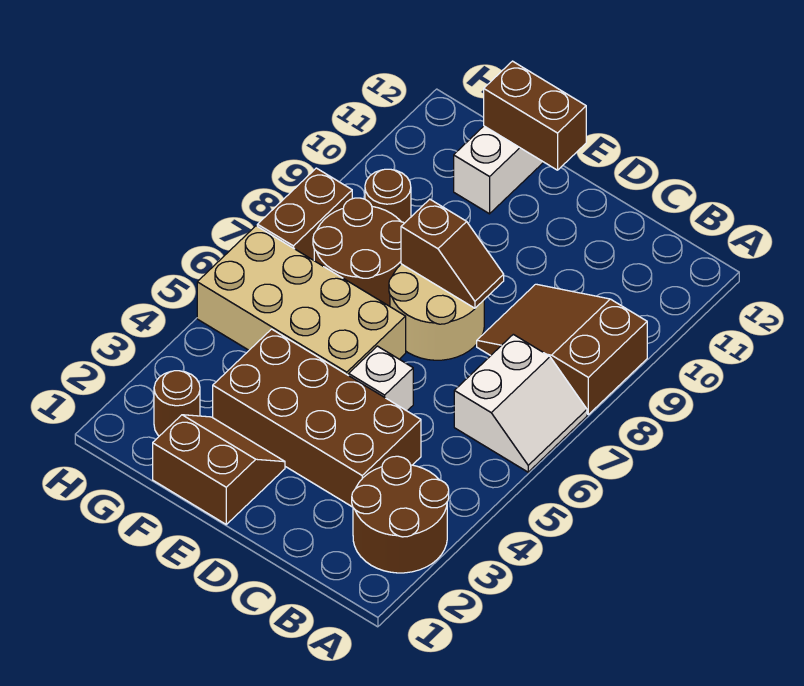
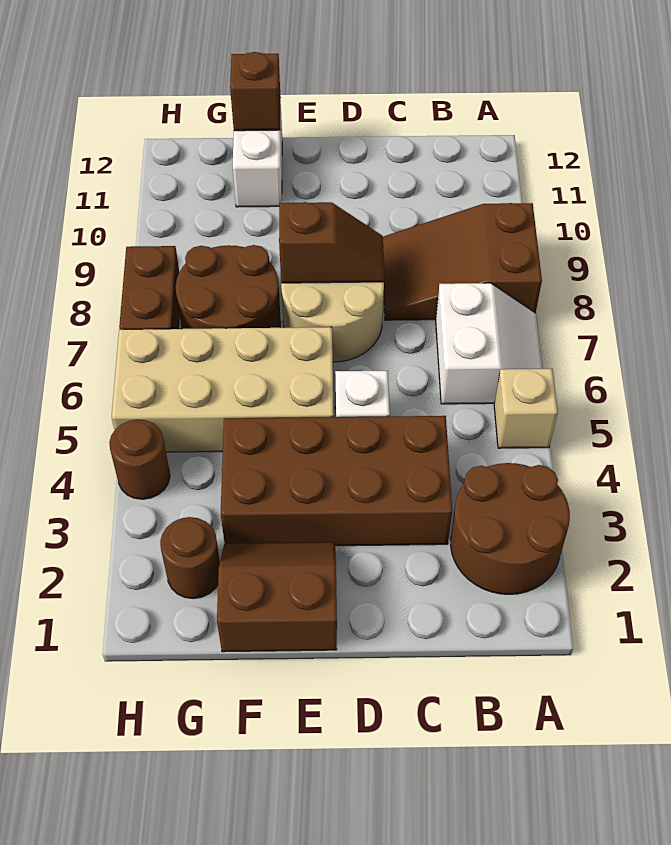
none -> tan brick A5 level 1
brown brick E12:F12 level 2 -> brown brick F12 level 2
brown round brick G9 level 1 -> brown round brick H4 level 1

